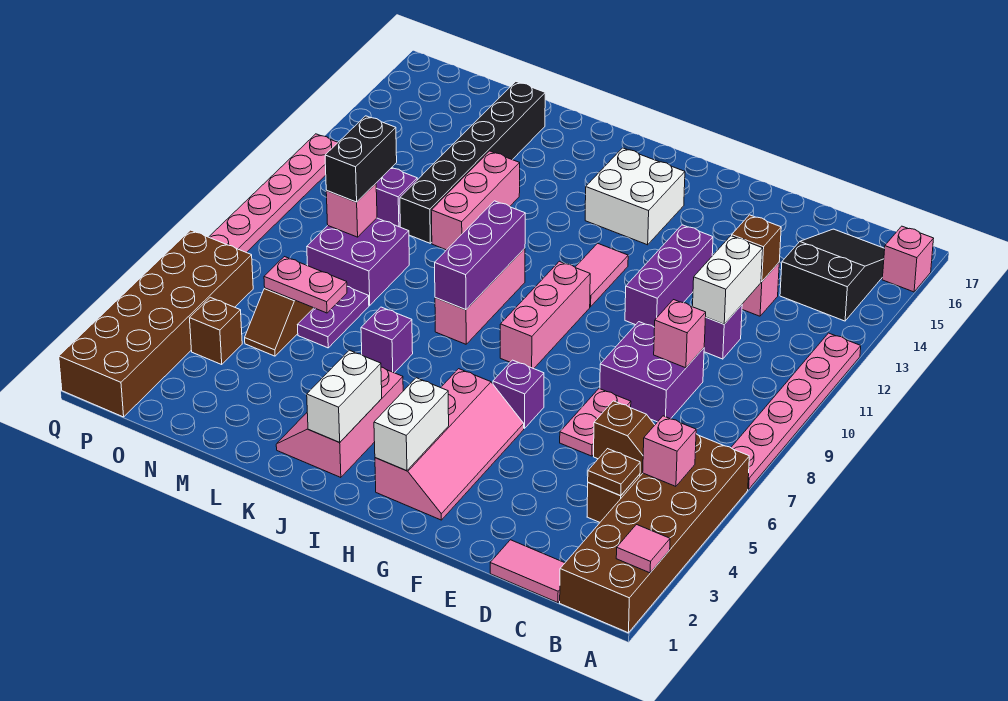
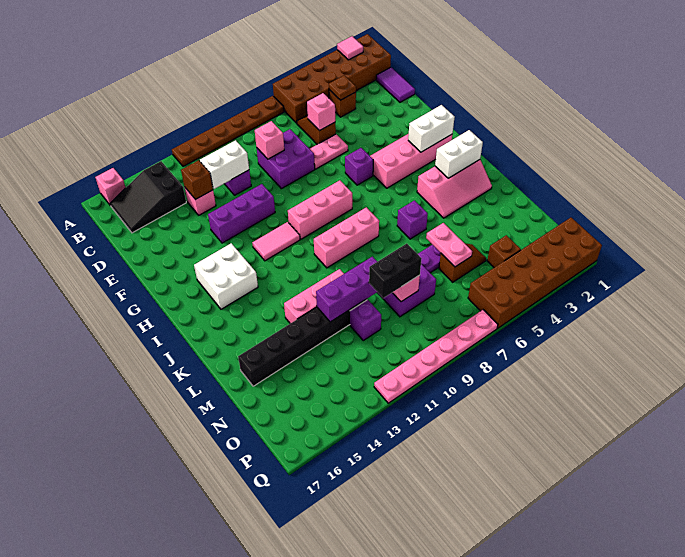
pink plate A7:A12 level 1 -> brown plate A7:A12 level 1
pink brick B5 level 2 -> pink brick D6 level 2
pink tile C1:D1 level 1 -> purple tile C1:D1 level 1
purple brick J8:J10 level 2 -> purple brick M10:M12 level 2

